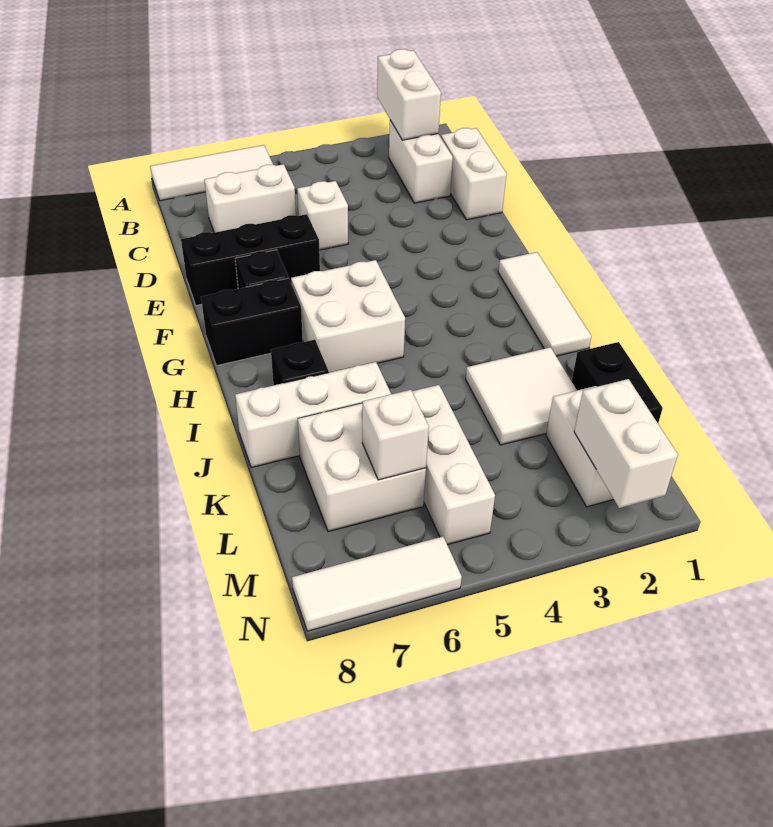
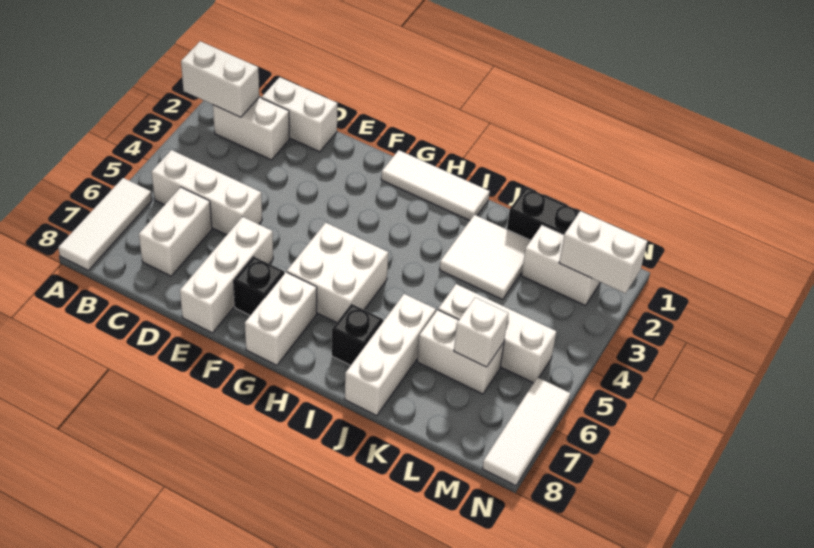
white brick D5 level 1 -> white brick B5:D5 level 1
black brick E6:E8 level 1 -> white brick E6:E8 level 1
black brick G7:G8 level 1 -> white brick G7:G8 level 1
white brick K6:L7 level 1 -> white brick K6:L6 level 1

